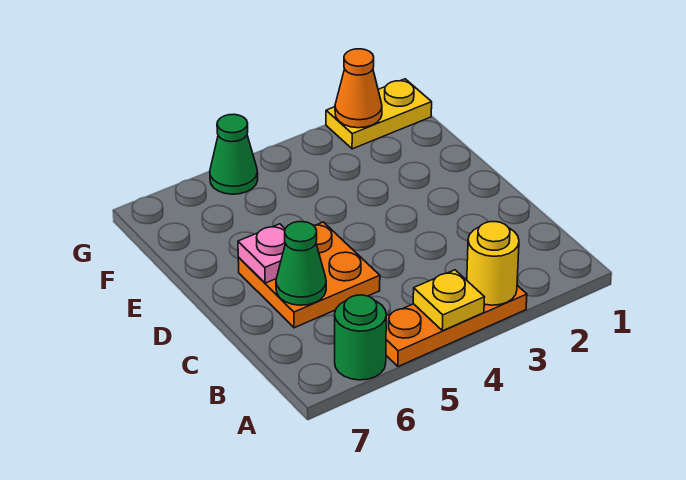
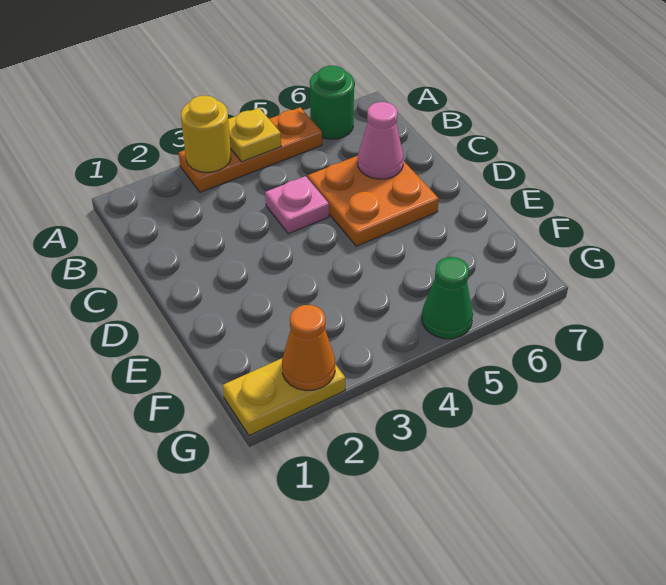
green cone C6 level 2 -> pink cone C6 level 2
pink plate D6 level 2 -> pink plate C4 level 1

